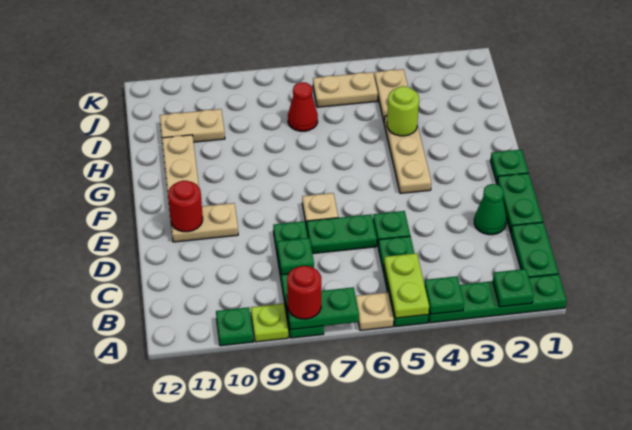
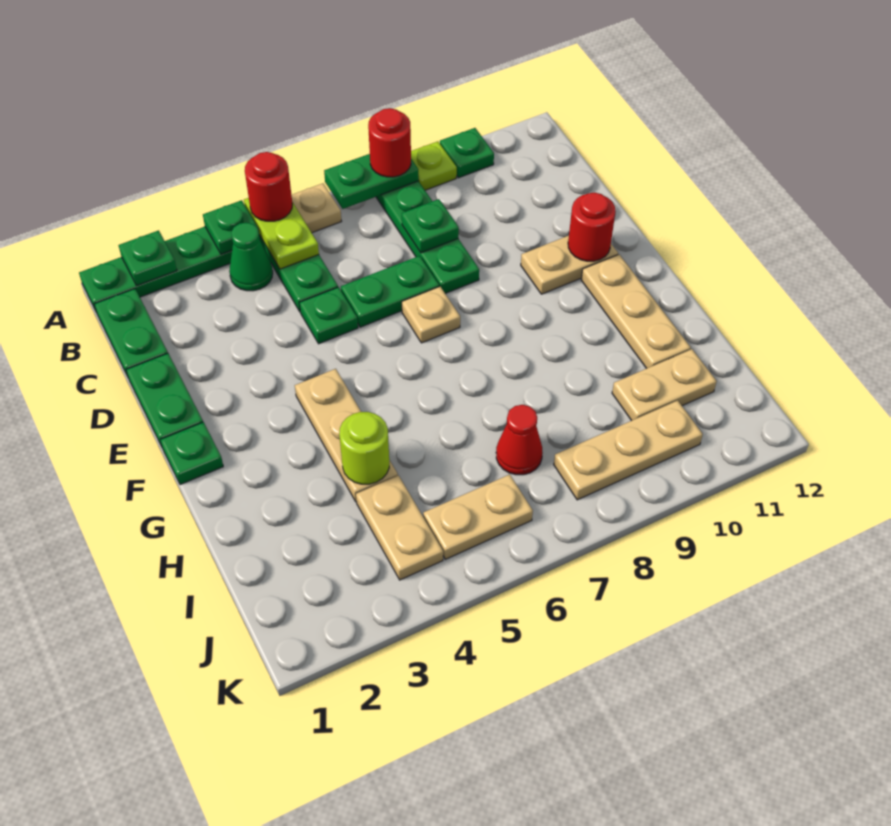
none -> red round brick A5 level 3
green cone D2 level 1 -> green cone B4 level 1
none -> tan plate J8:J10 level 1

